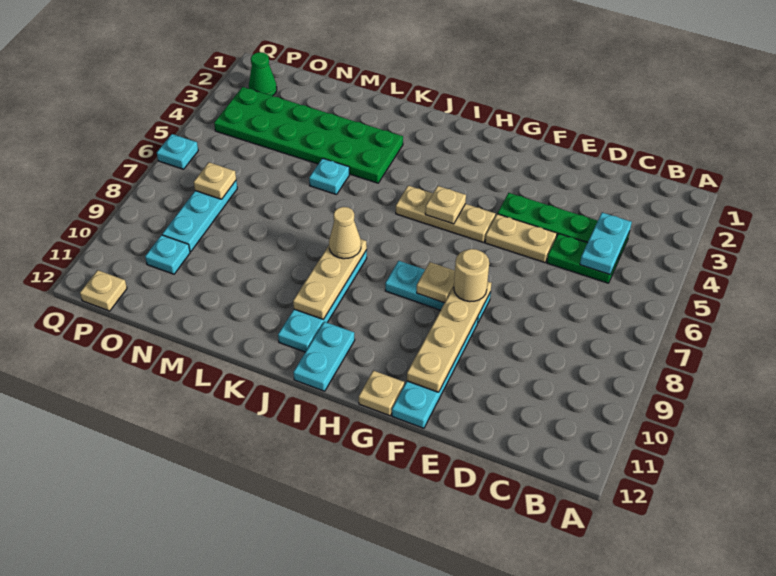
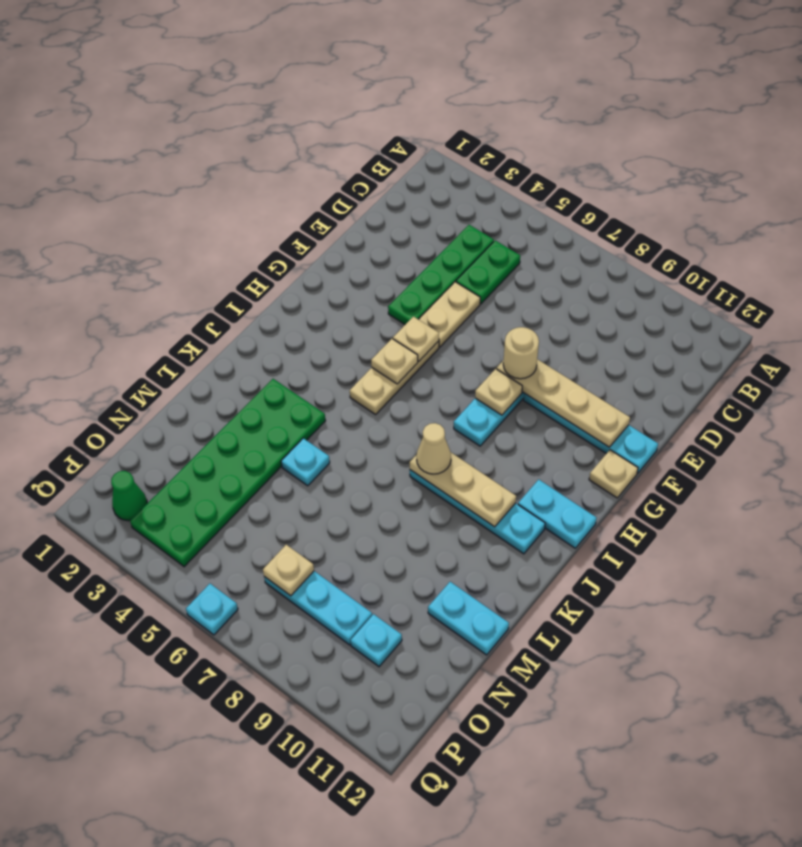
cyan plate C4:C5 level 2 -> cyan plate M11:M12 level 1
tan plate P12 level 1 -> tan plate G5 level 2

